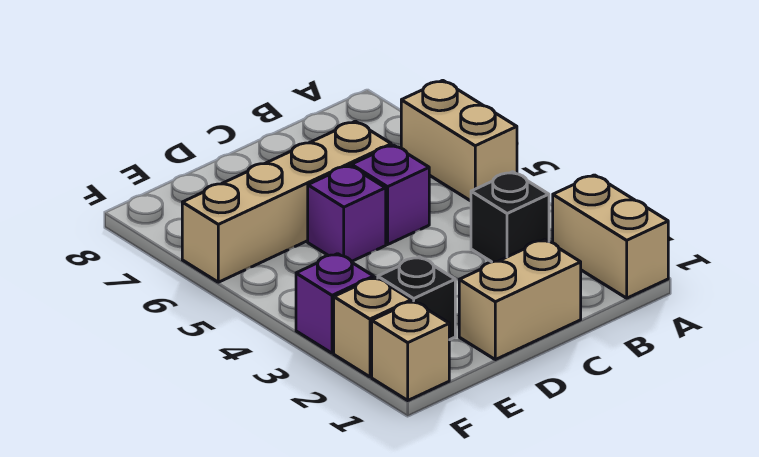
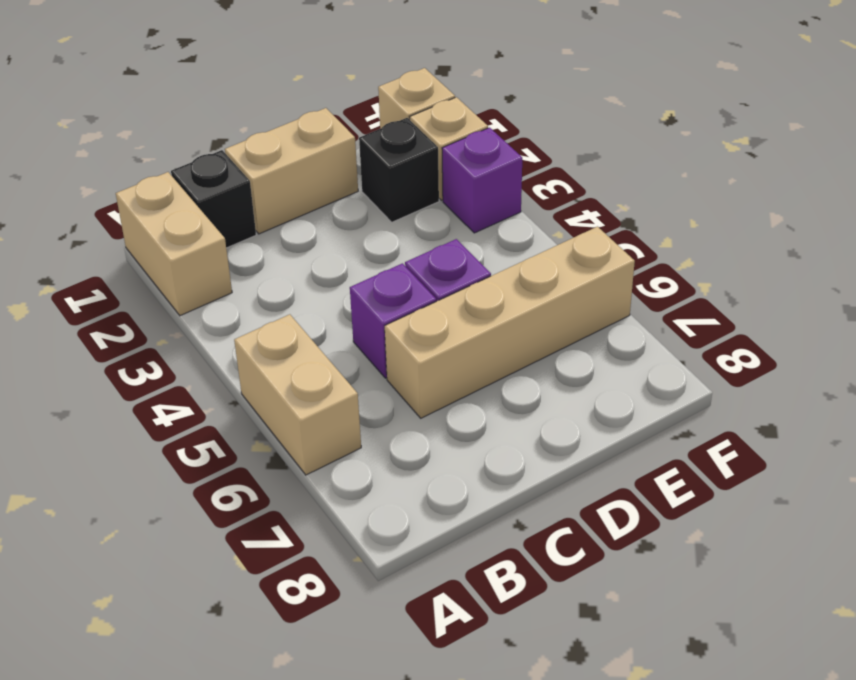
black brick B3 level 1 -> black brick B1 level 1

